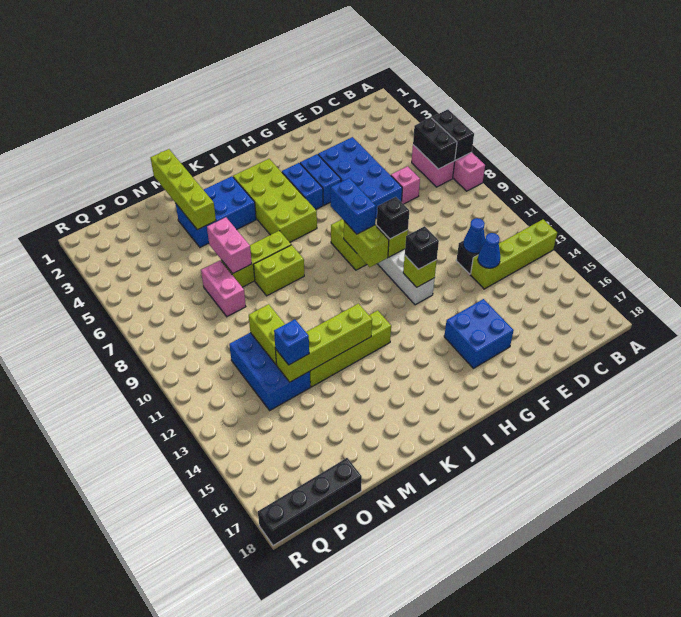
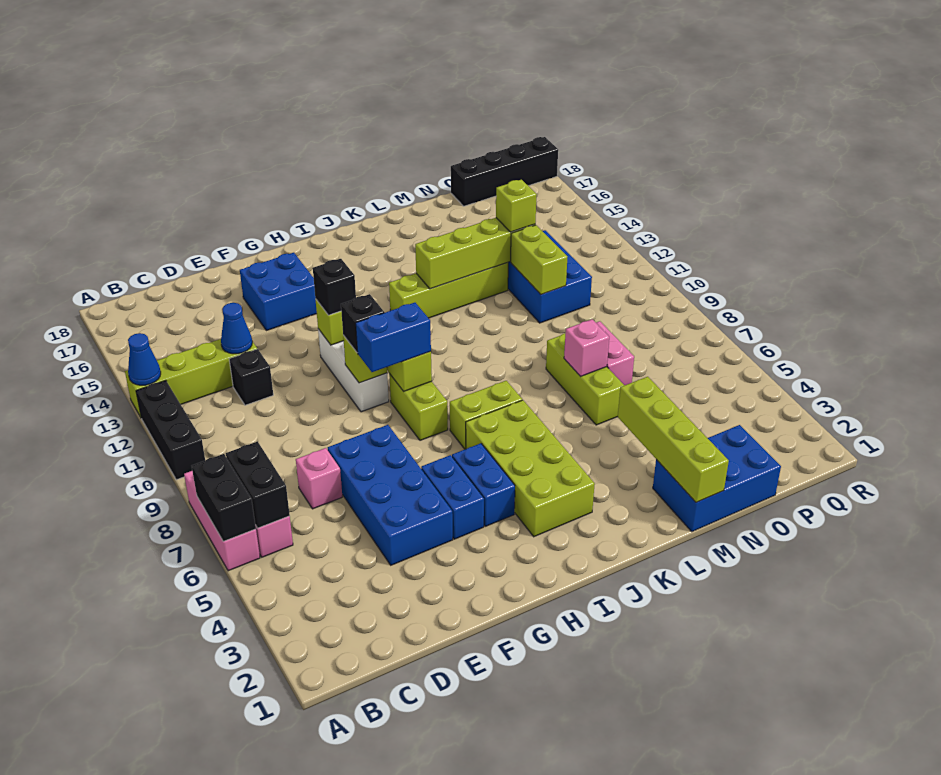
none -> black brick A10:A12 level 1
blue cone D12 level 2 -> blue cone A13 level 2
blue brick H8:H9 level 3 -> blue brick G9:H9 level 3
blue brick K3:M4 level 1 -> blue brick M1:O2 level 1
lime brick K7:M7 level 1 -> lime brick M6:M8 level 1
lime brick K8:L8 level 1 -> lime brick I7:J7 level 1
pink brick M6:M7 level 2 -> pink brick M7 level 2
blue brick N13 level 3 -> lime brick N13 level 3

